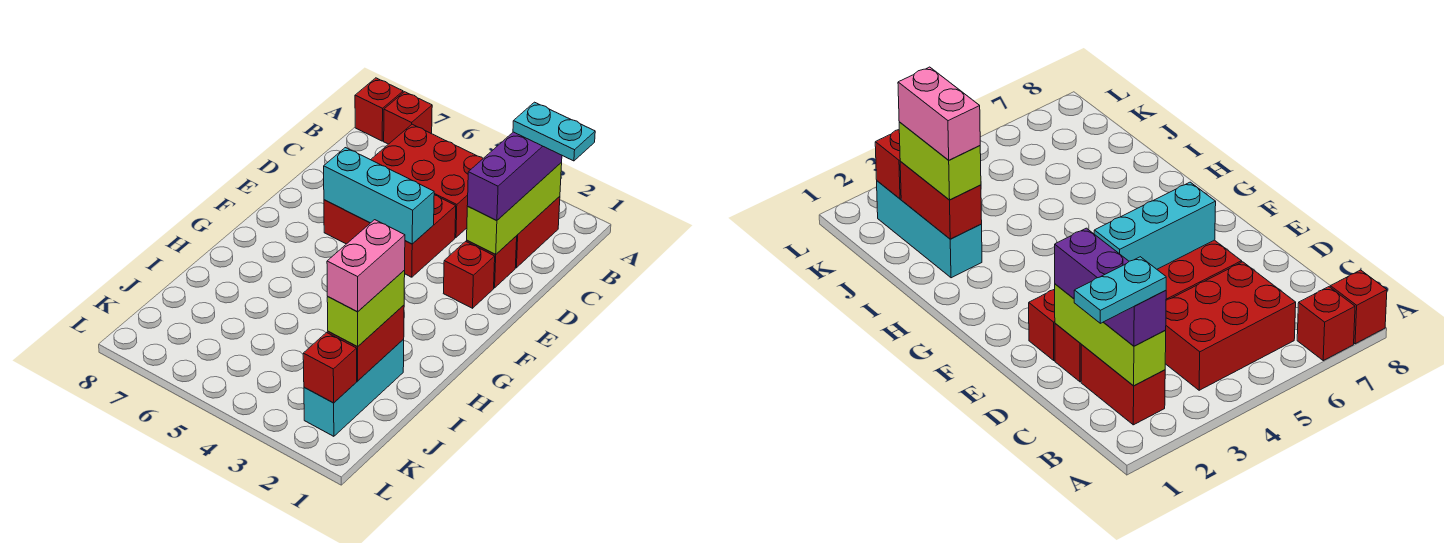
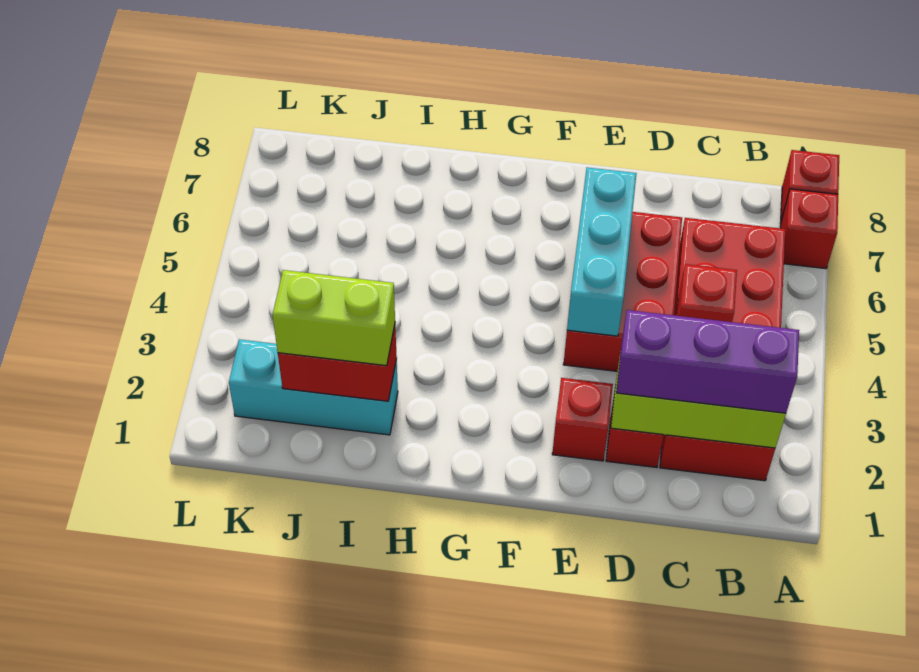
cyan plate B1:B2 level 4 -> none
pink brick I2:J2 level 4 -> none
red brick K2 level 2 -> red brick C4 level 2

